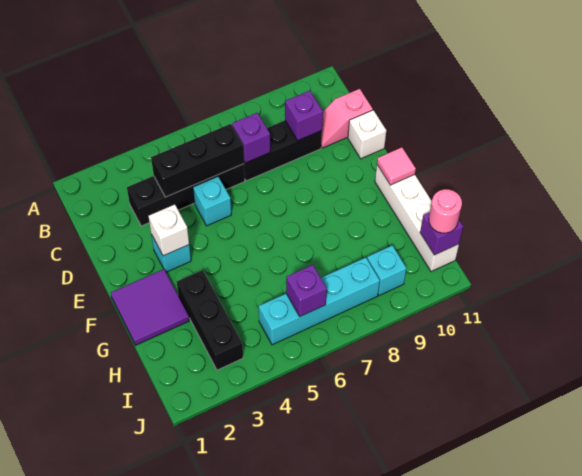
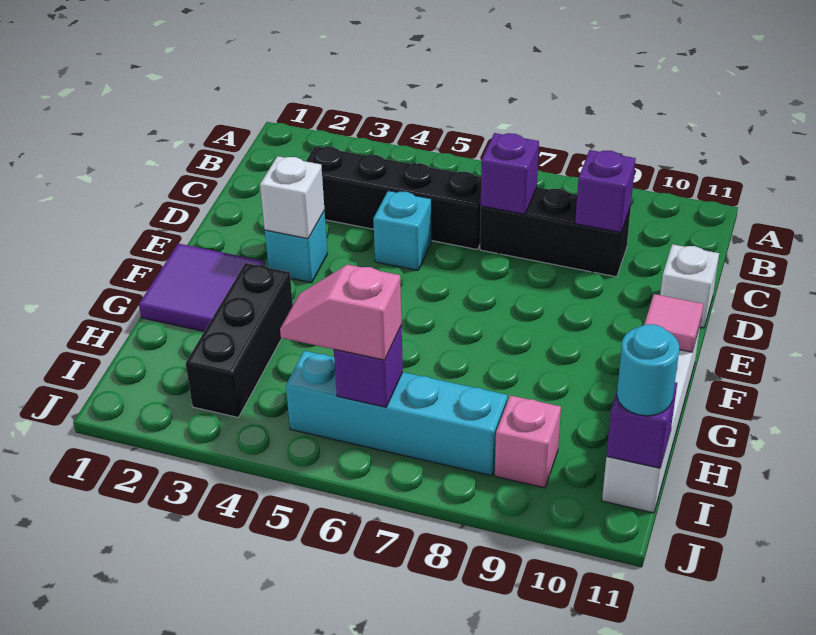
black brick C4:C6 level 2 -> none
pink slope C10:C11 level 1 top 11 -> pink slope I5:I6 level 3 top 6
cyan brick I9 level 1 -> pink brick I9 level 1
pink round brick I11 level 3 -> cyan round brick I11 level 3

